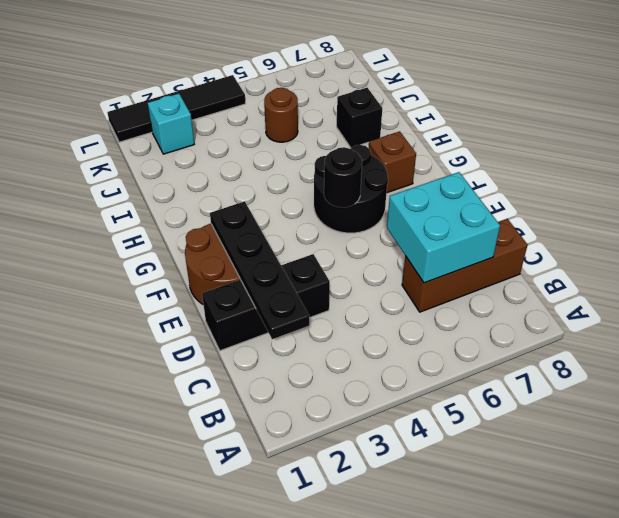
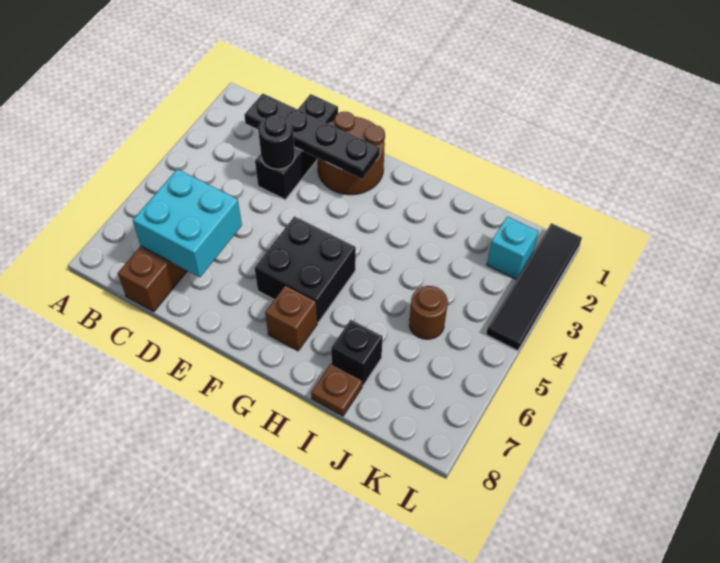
black round brick F5:G6 level 1 -> black brick F5:G6 level 1
black round brick F5 level 2 -> black round brick D3 level 2
none -> brown plate I8 level 1

